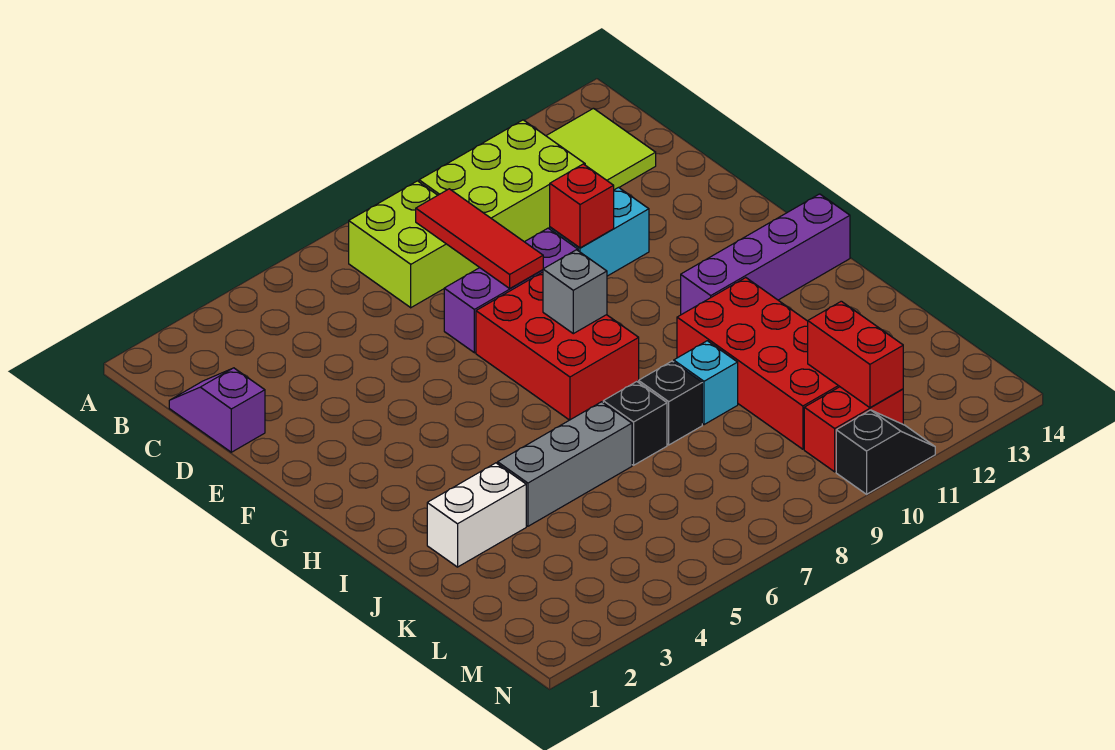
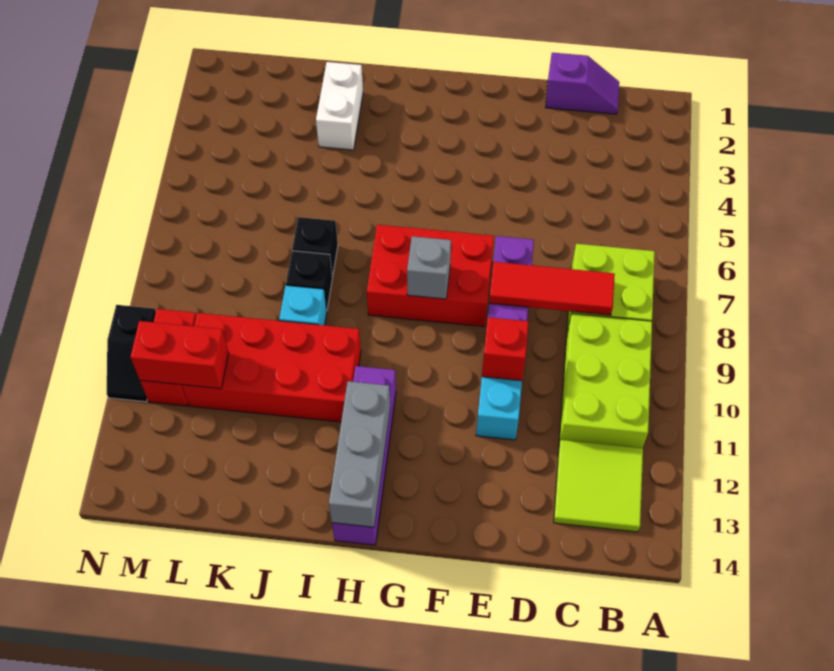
grey brick J4:J6 level 1 -> grey brick H12:H14 level 2

